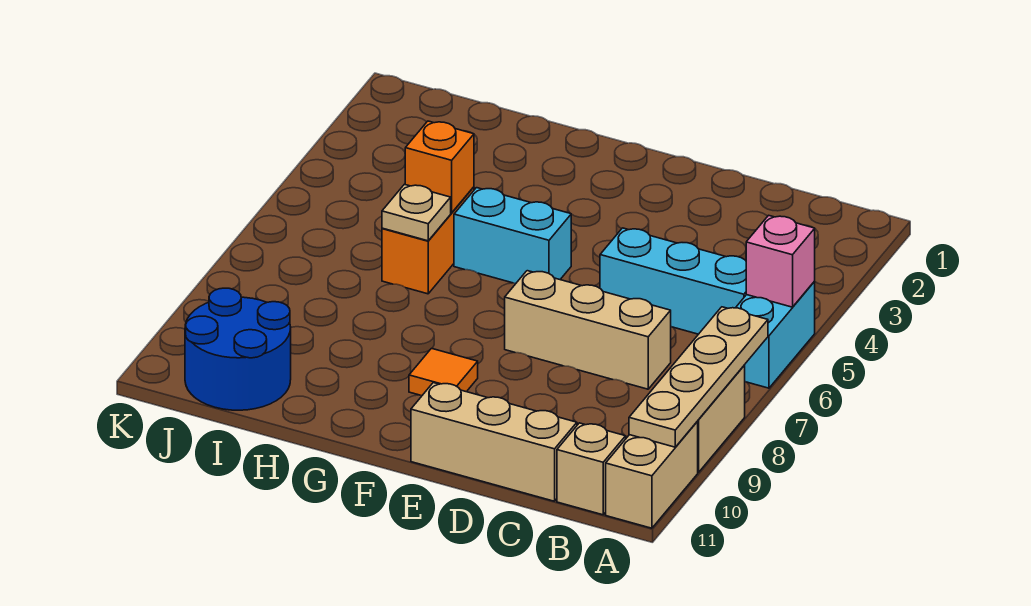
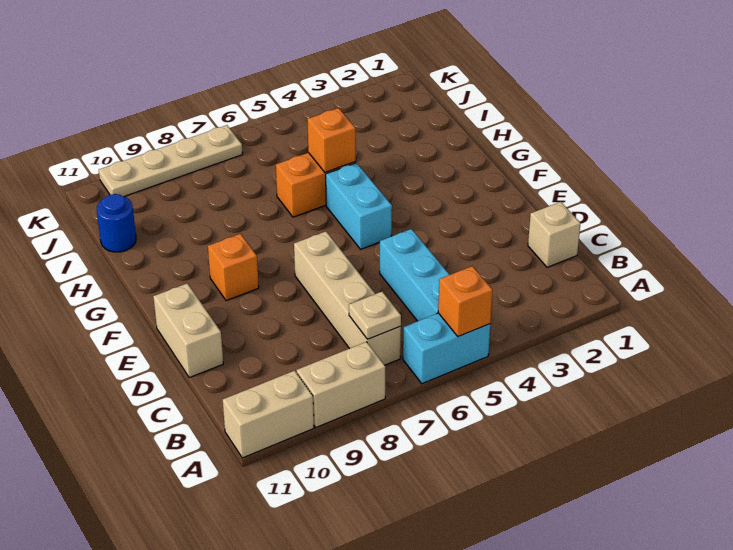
pink brick A5 level 2 -> orange brick A5 level 2
tan plate A7:A10 level 2 -> tan plate K7:K10 level 1
tan brick B11 level 1 -> tan brick C1 level 1
tan brick C7:E7 level 1 -> tan brick B7:E7 level 1
tan brick C11:E11 level 1 -> tan brick D11:E11 level 1
orange tile F9 level 1 -> orange brick F9 level 1
tan plate H6 level 2 -> tan plate B7 level 2
blue round brick I10:J11 level 1 -> blue round brick I11 level 1

